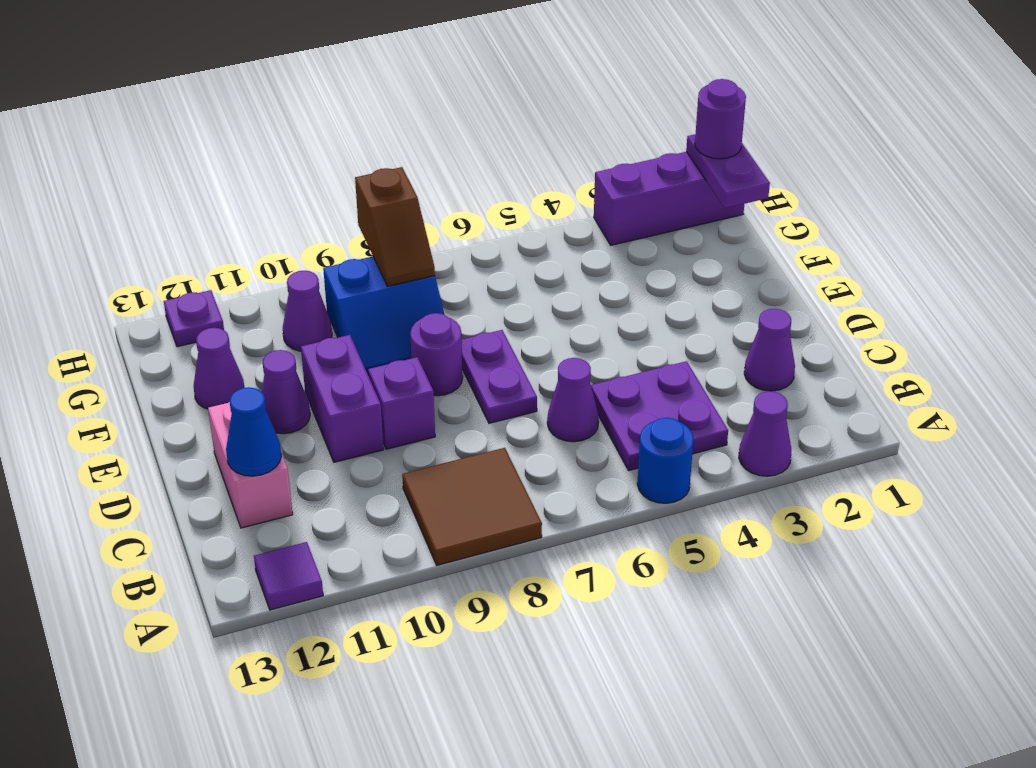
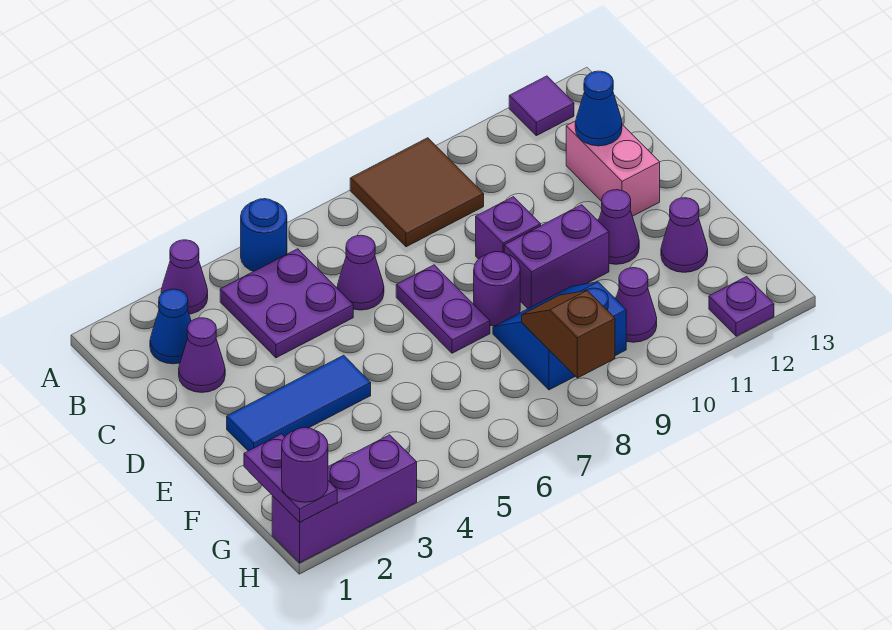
none -> blue cone B2 level 1
purple brick D10:E10 level 1 -> purple brick E9:E10 level 1
none -> blue tile E2:E4 level 1

